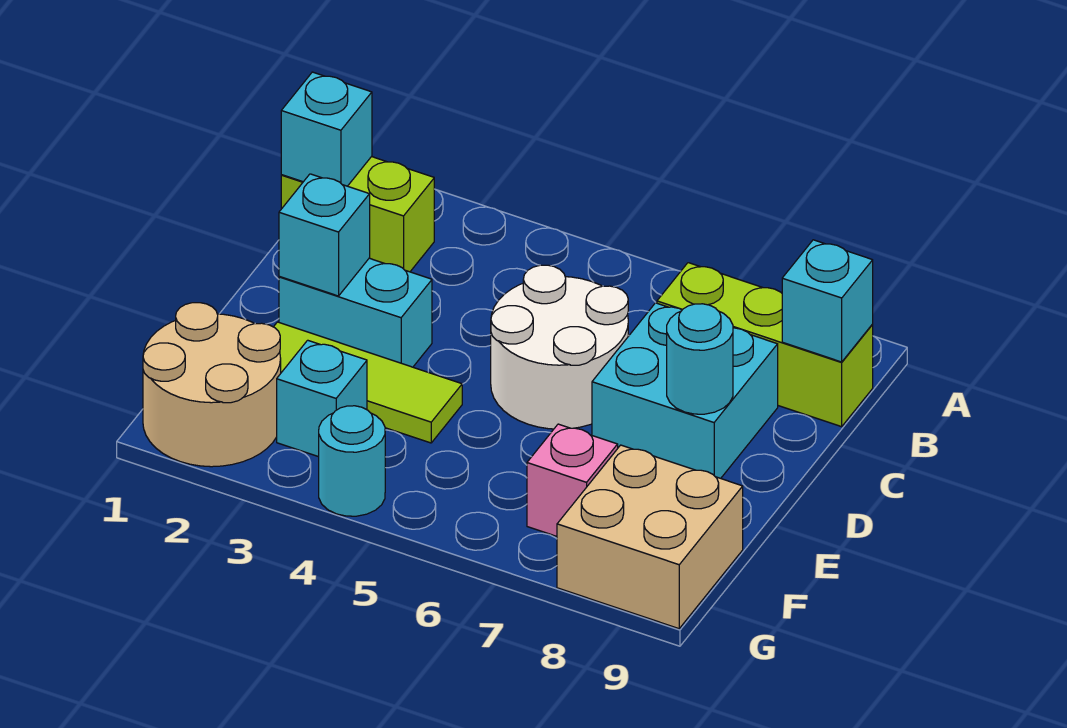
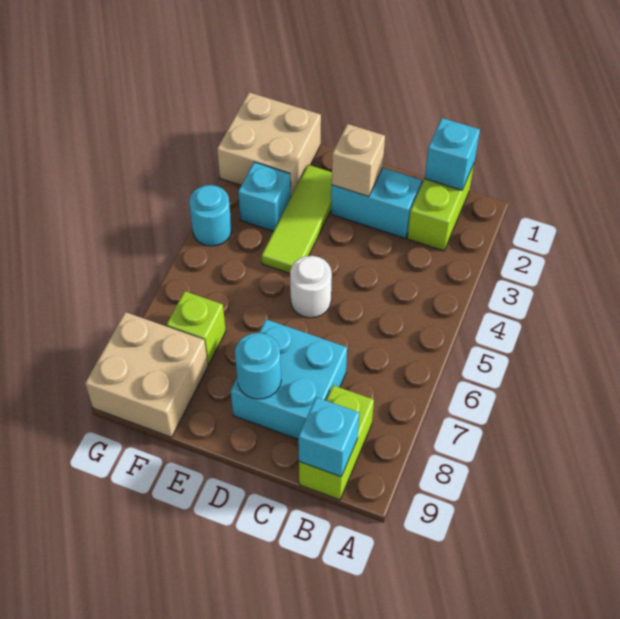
lime brick B7:B9 level 1 -> lime brick B8:B9 level 1
white round brick C5:D6 level 1 -> white round brick D5 level 1
cyan brick D2:D3 level 1 -> cyan brick C2:D2 level 1
cyan brick D2 level 2 -> tan brick D2 level 2
tan round brick F1:G2 level 1 -> tan brick F1:G2 level 1
pink brick F7 level 1 -> lime brick F7 level 1

